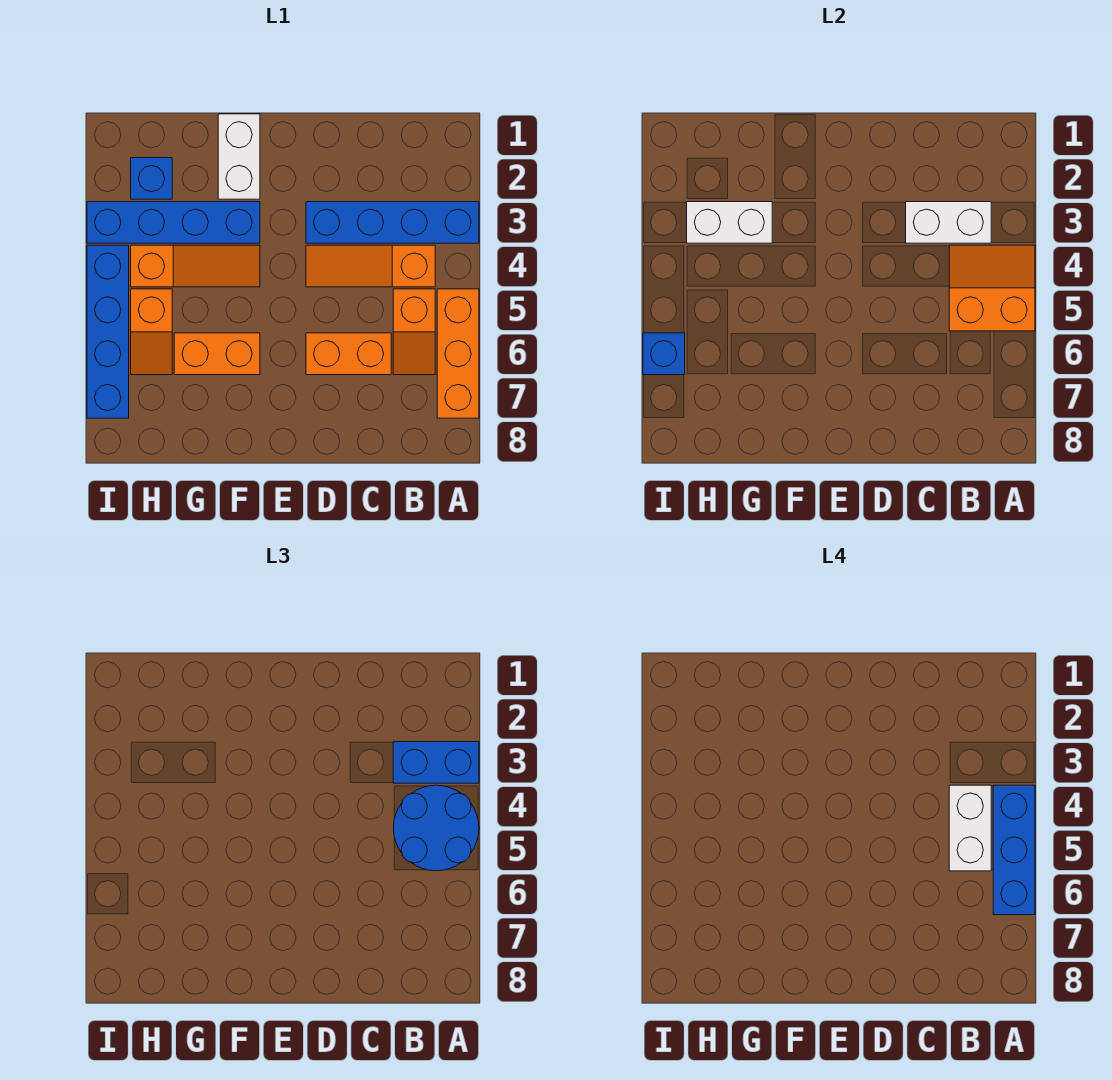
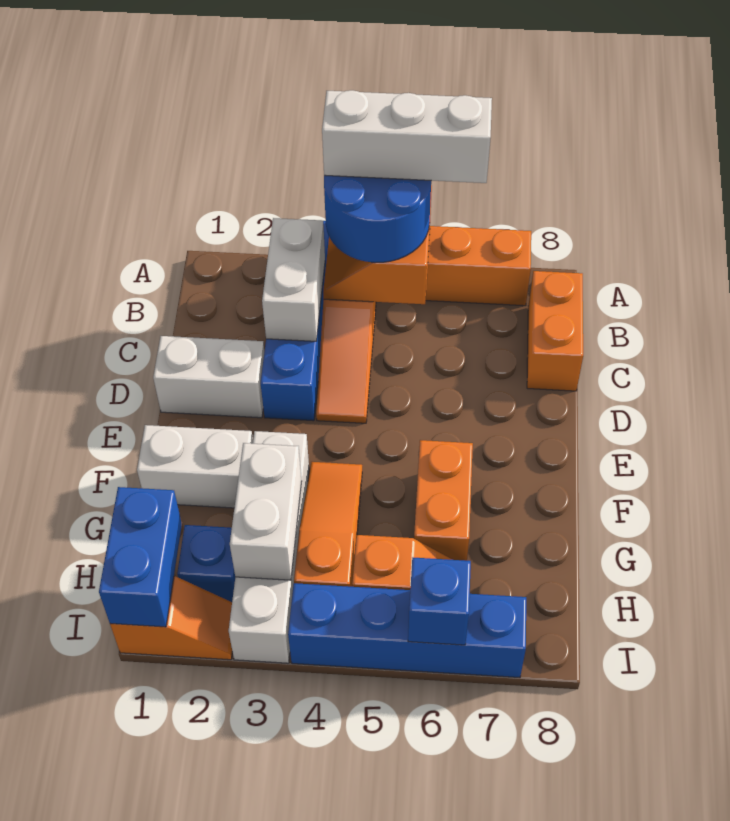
blue brick A3:B3 level 3 -> blue brick H1:I1 level 2
blue brick A4:A6 level 4 -> white brick A4:A6 level 4
white brick B4:B5 level 4 -> white brick D1:D2 level 1
orange slope B5:B6 level 1 top 5 -> orange slope I1:I2 level 1 top 1
orange brick C6:D6 level 1 -> orange brick B8:C8 level 1
blue brick F3:I3 level 1 -> white brick F3:I3 level 1

